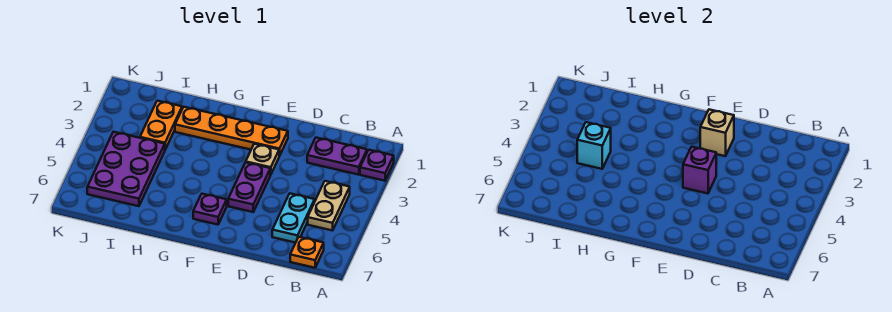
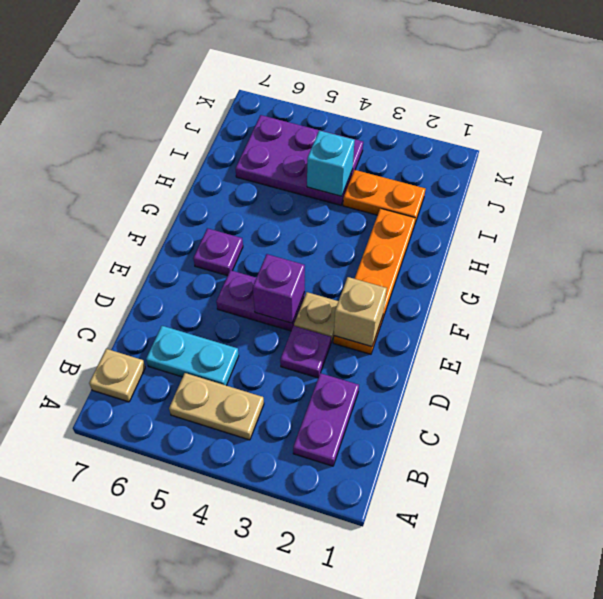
purple plate A2 level 1 -> purple plate D3 level 1
orange plate B7 level 1 -> tan plate B7 level 1

